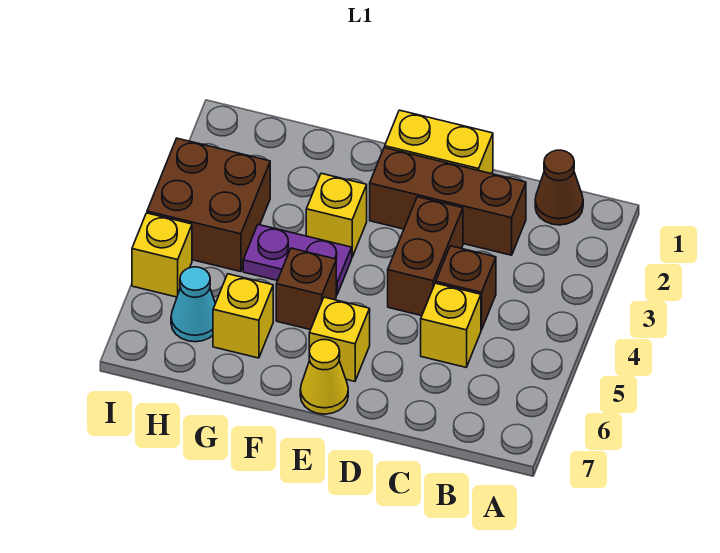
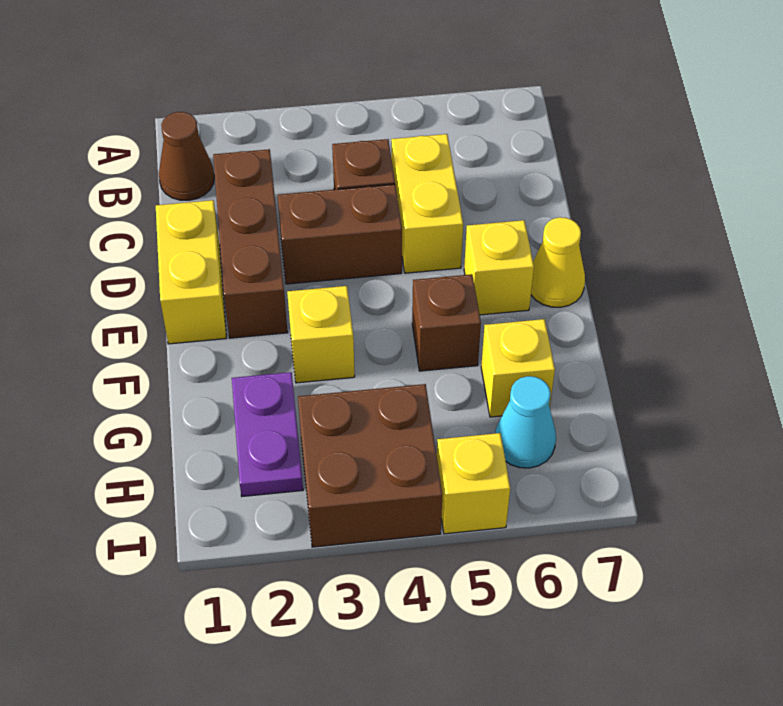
yellow brick C5 level 1 -> yellow brick C5:D5 level 1
purple plate F4:G4 level 1 -> purple plate G2:H2 level 1

